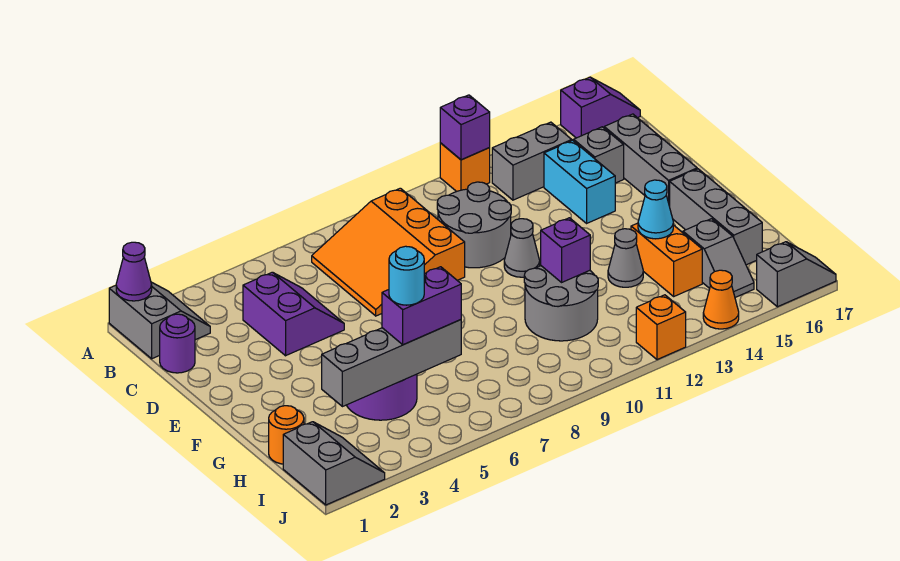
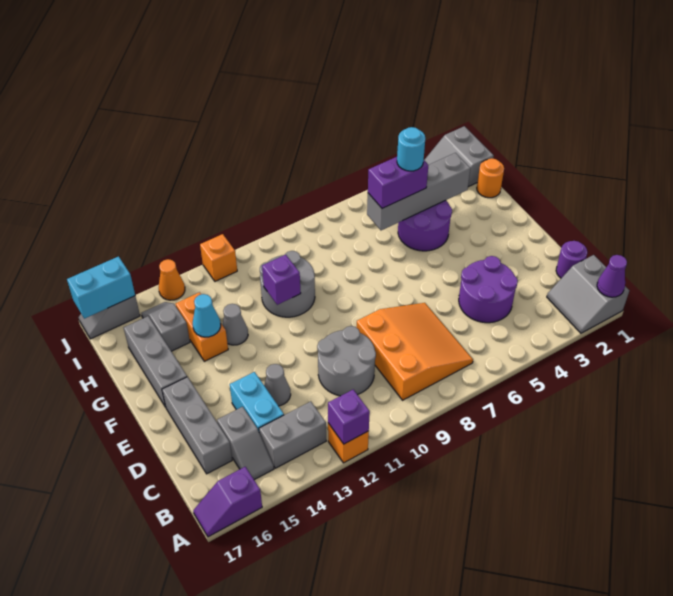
purple slope C4:D5 level 1 top 4 -> purple round brick C4:D5 level 1
grey cone E11 level 1 -> grey cone D13 level 1
none -> cyan brick J16:J17 level 2

